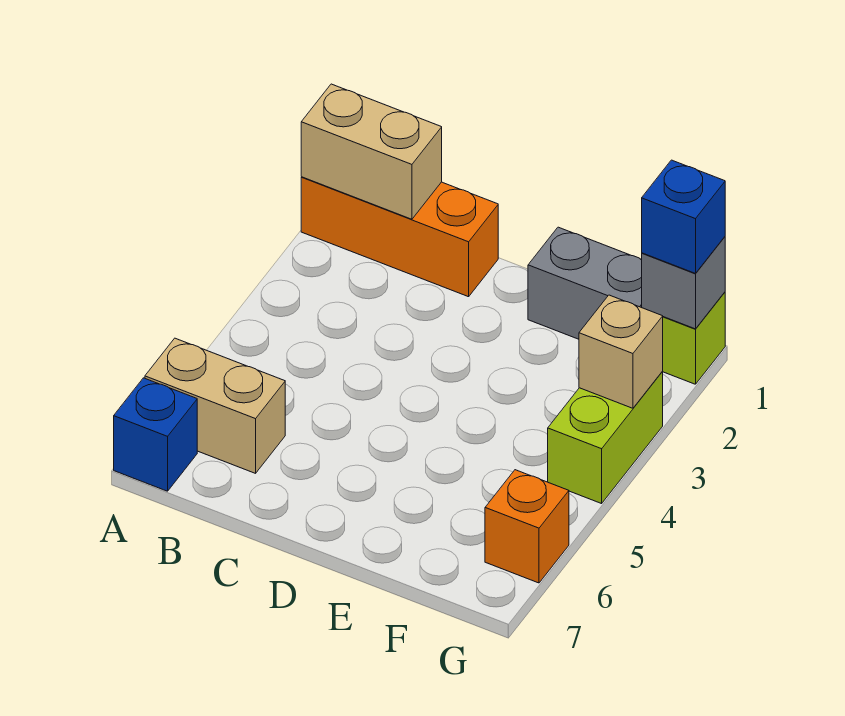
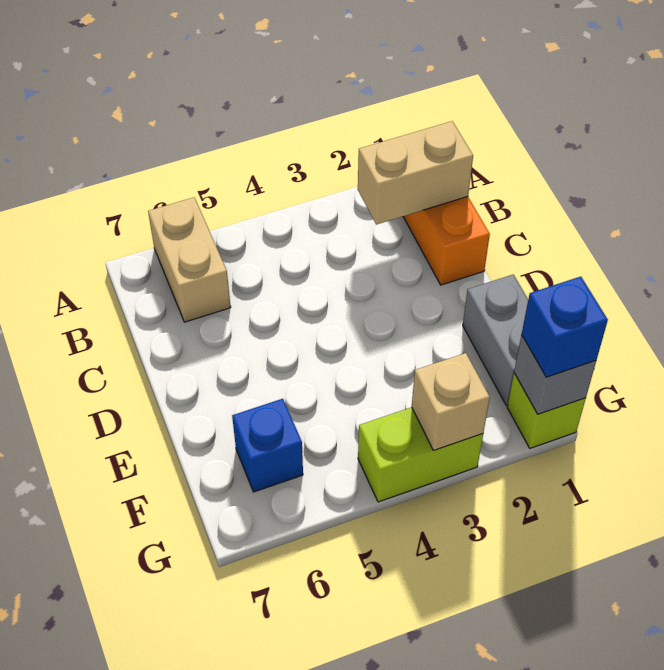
tan brick A1:B1 level 2 -> tan brick B1:B2 level 2
blue brick A7 level 1 -> blue brick F6 level 1
orange brick G6 level 1 -> none

